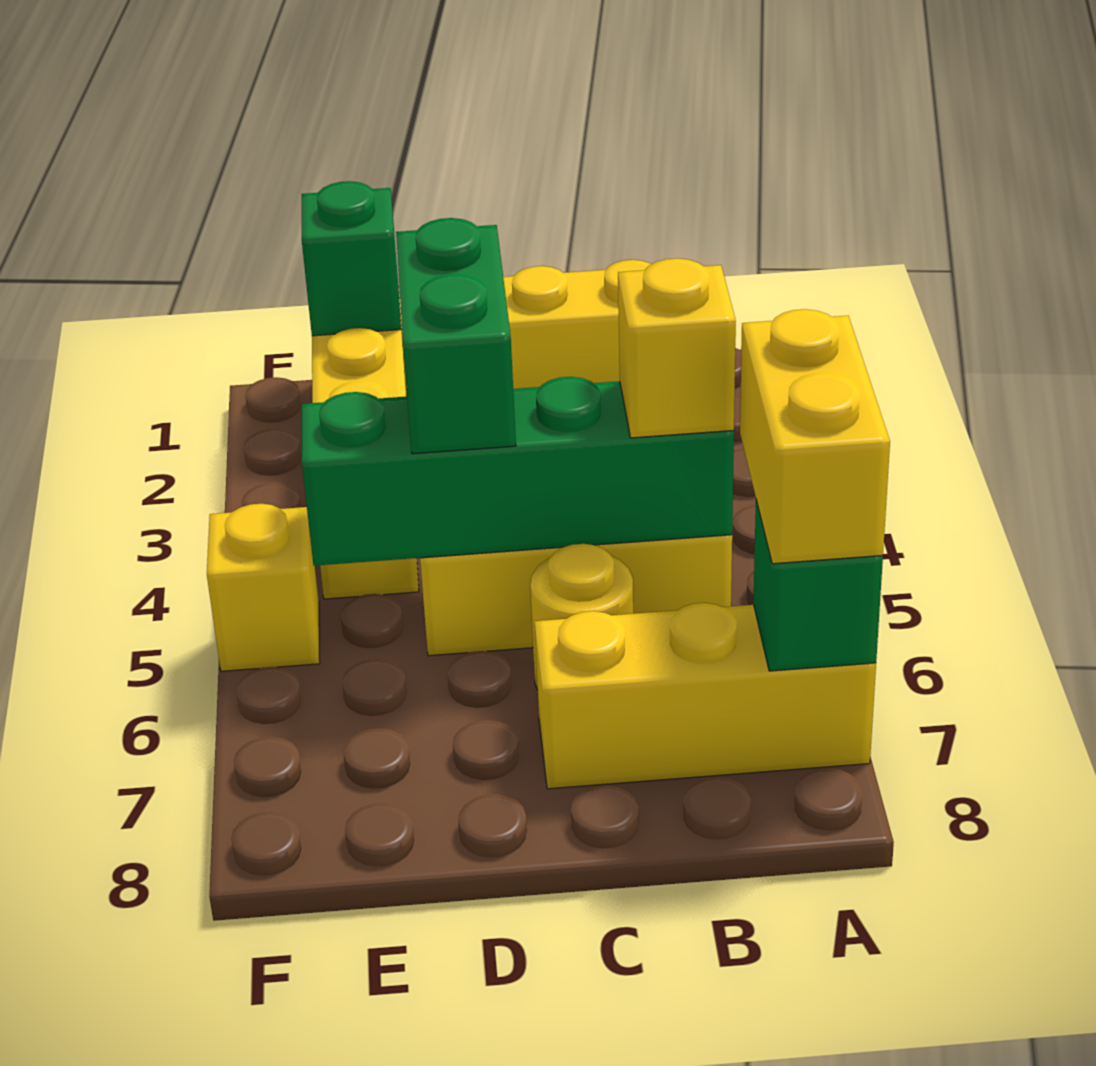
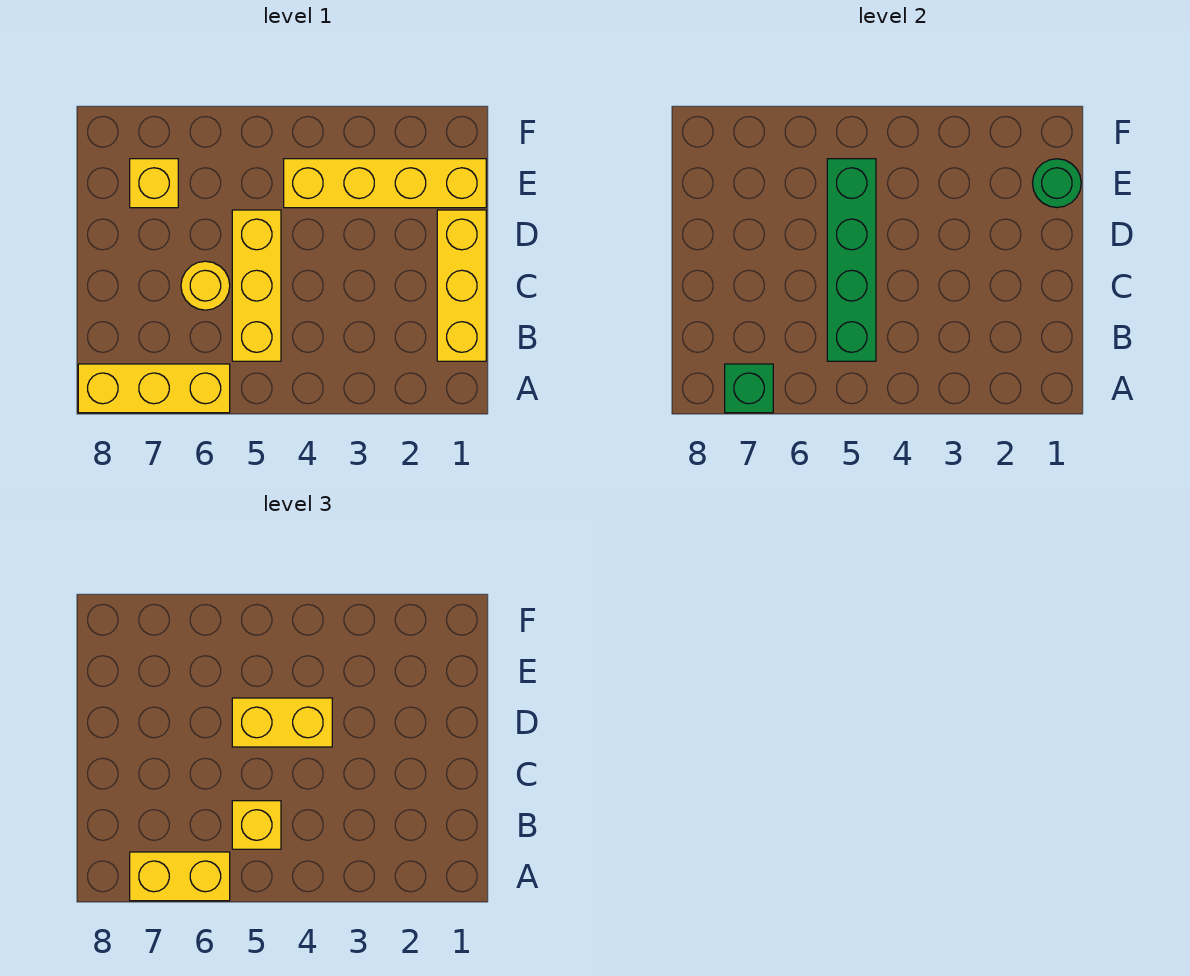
yellow brick A7:C7 level 1 -> yellow brick A6:A8 level 1
green brick D4:D5 level 3 -> yellow brick D4:D5 level 3
green brick E1 level 2 -> green round brick E1 level 2
yellow brick F5 level 1 -> yellow brick E7 level 1

